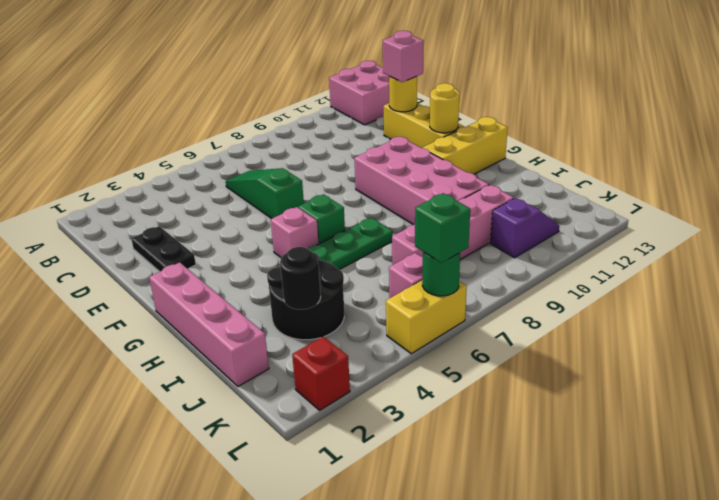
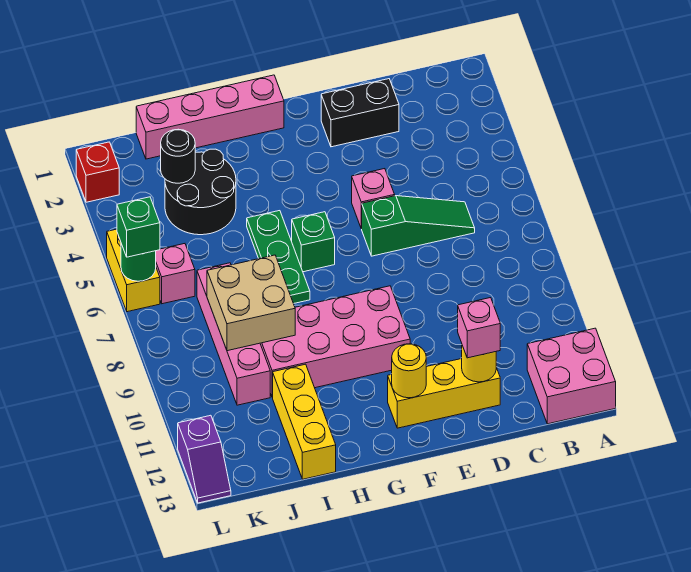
black plate D2:E2 level 1 -> black brick D2:E2 level 1
pink brick G5 level 1 -> pink brick E5 level 1
yellow brick G11:G13 level 1 -> yellow brick I11:I13 level 1
none -> tan brick I8:J9 level 2
purple slope K10:K11 level 1 top 10 -> purple slope L12:L13 level 1 top 12

